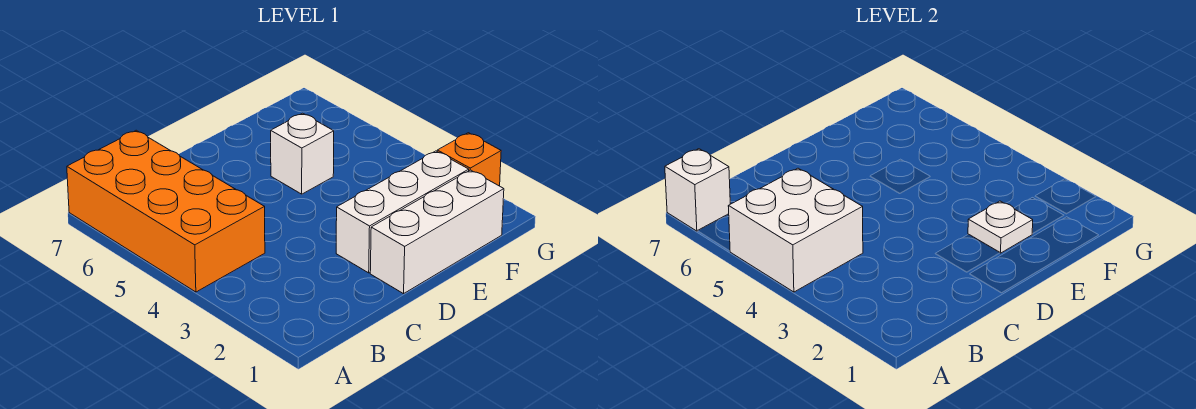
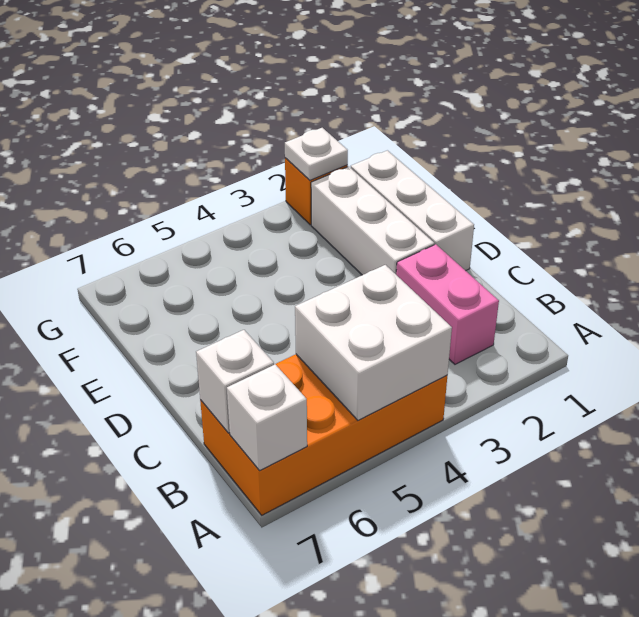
none -> pink brick B2:C2 level 1
white plate E2 level 2 -> white plate G2 level 2
white brick E5 level 1 -> white brick B7 level 2

